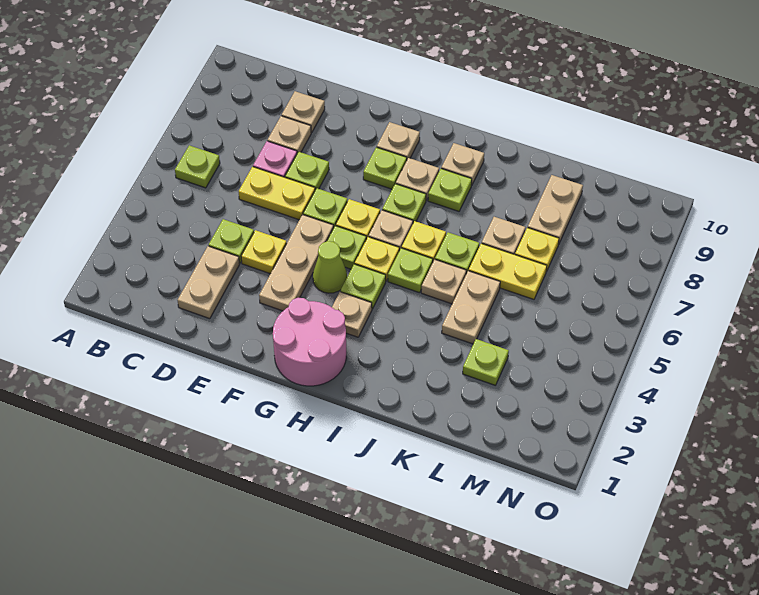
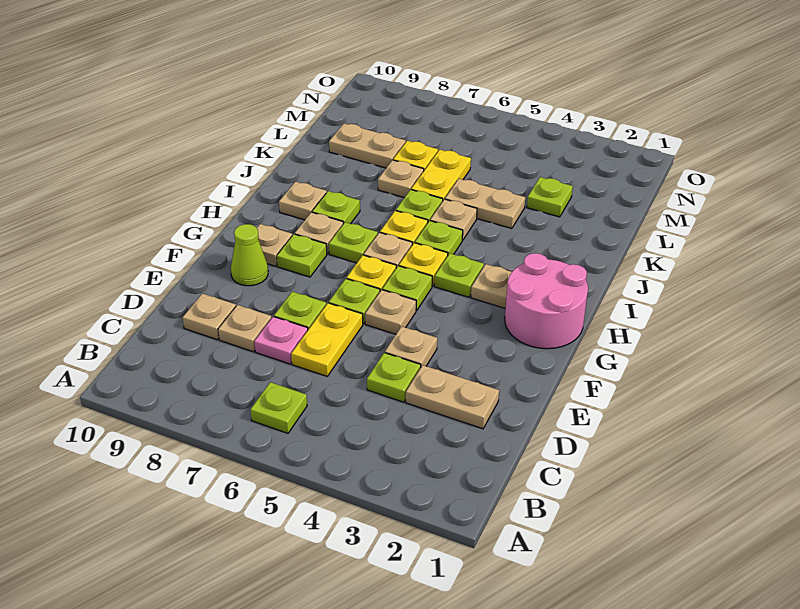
yellow plate E4 level 1 -> tan plate E4 level 1
tan plate F3:F5 level 1 -> tan plate F5 level 1
lime cone G4 level 1 -> lime cone F9 level 1

